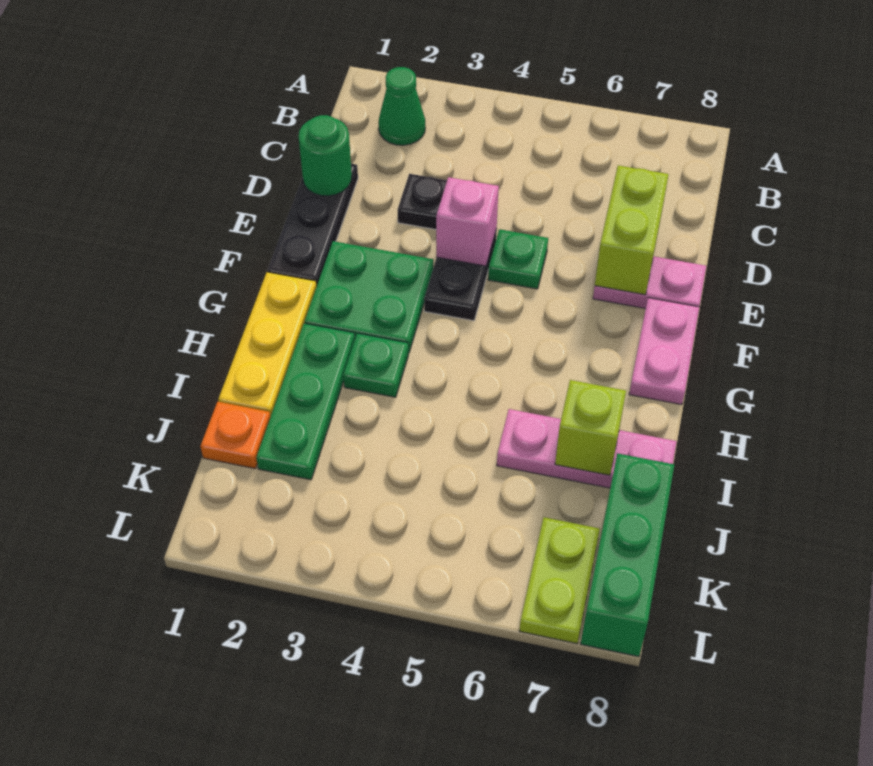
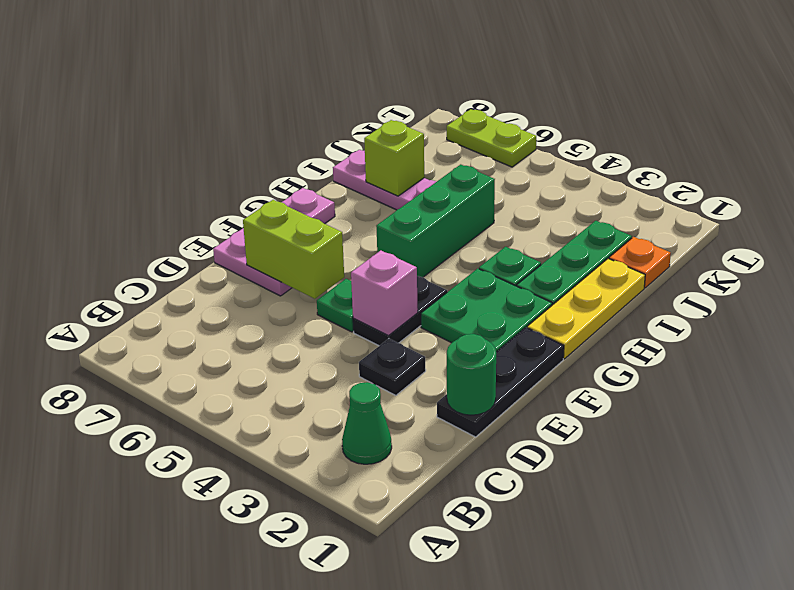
lime brick D7:E7 level 2 -> lime brick E6:E7 level 2
green brick J8:L8 level 1 -> green brick G5:I5 level 1
lime plate K7:L7 level 1 -> lime plate L6:L7 level 1

